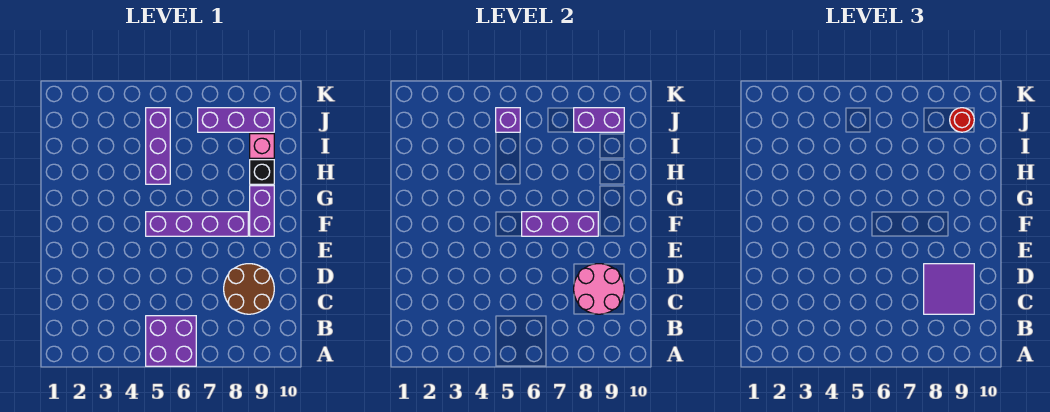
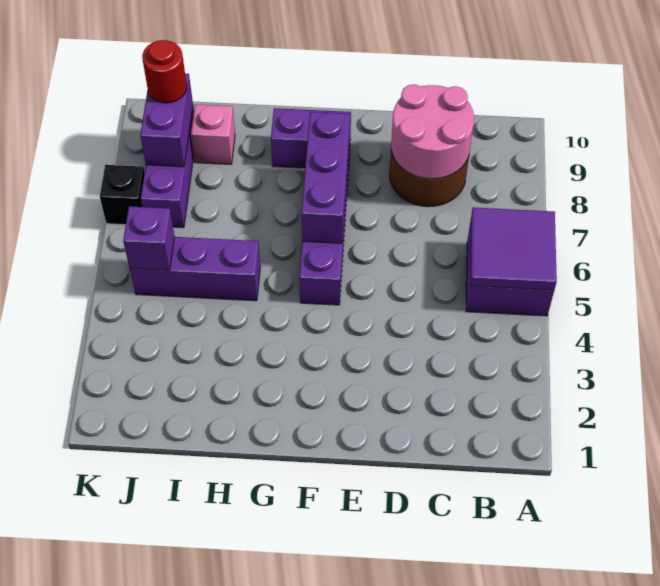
purple tile C8:D9 level 3 -> purple tile A5:B6 level 2
black brick H9 level 1 -> black brick K7 level 1

